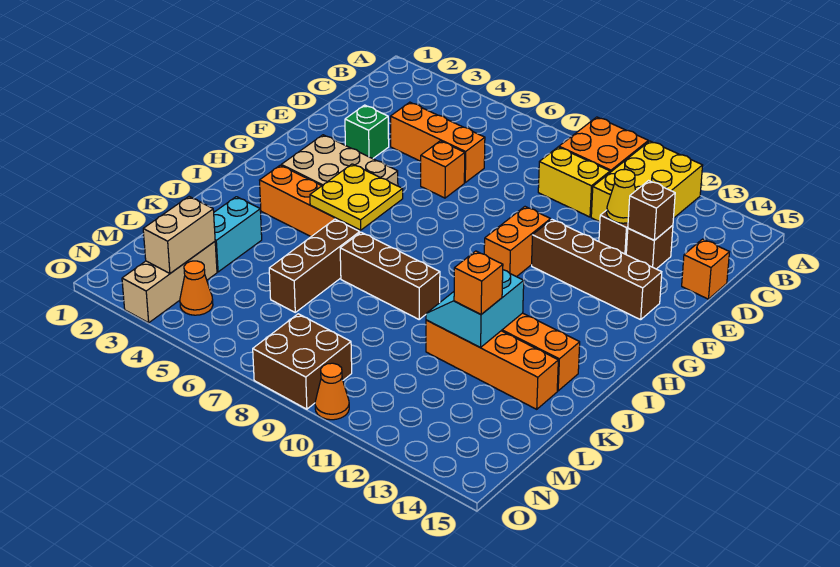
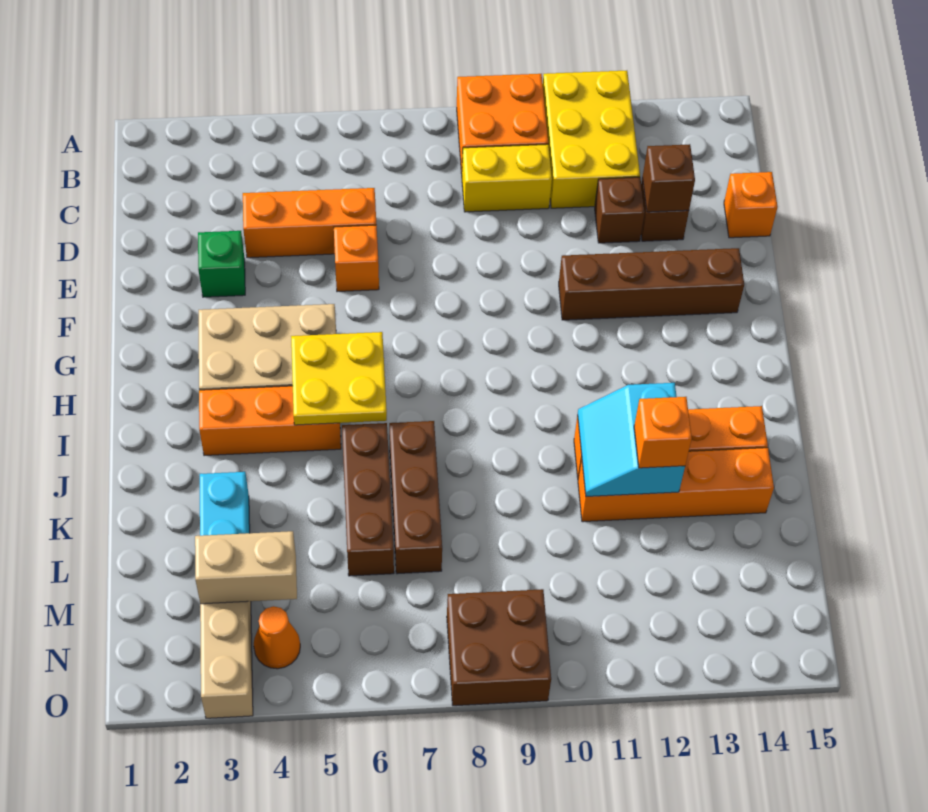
yellow cone D12 level 2 -> none
orange brick F10:G10 level 1 -> none
brown brick J7:J9 level 1 -> brown brick J7:L7 level 1
tan brick M3:N3 level 2 -> tan brick M3:M4 level 2
orange cone O10 level 1 -> none

